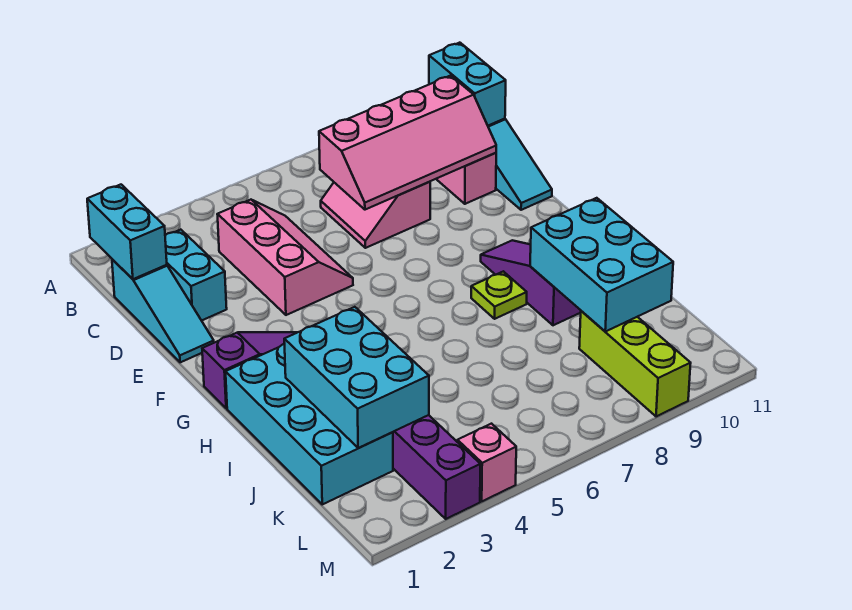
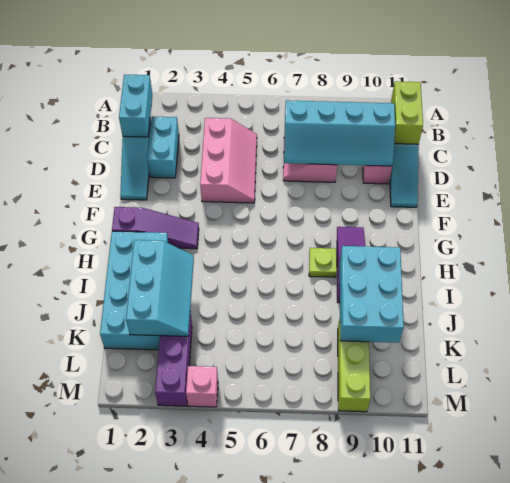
cyan brick B11:C11 level 2 -> lime brick B11:C11 level 2
pink slope C7:D10 level 2 top C -> cyan slope C7:D10 level 2 top C
cyan brick I2:K3 level 2 -> cyan slope I2:K3 level 2 top 2

